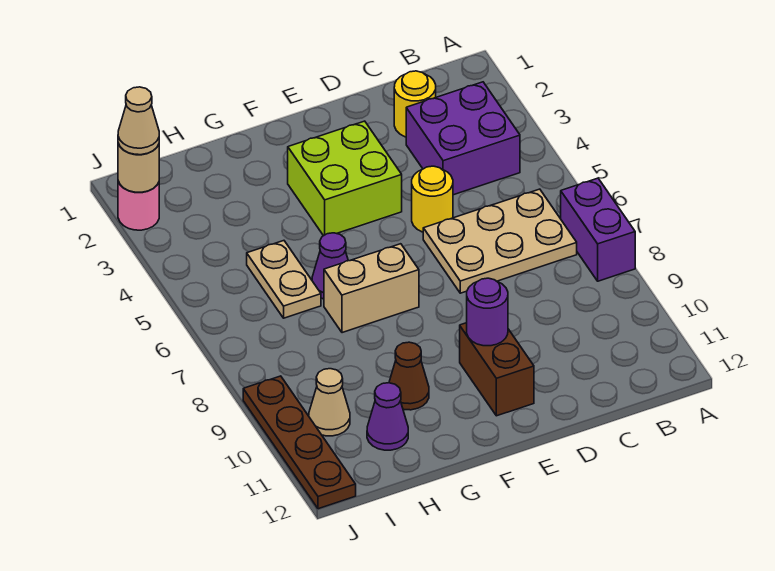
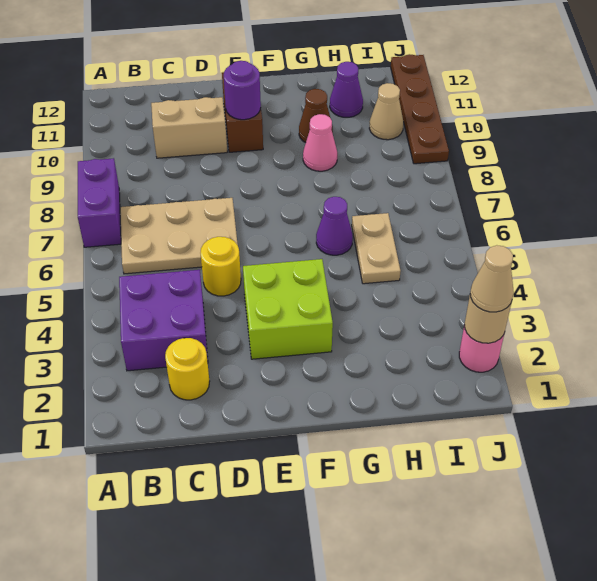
tan brick F7:G7 level 1 -> tan brick C10:D10 level 1
none -> pink cone G9 level 1

